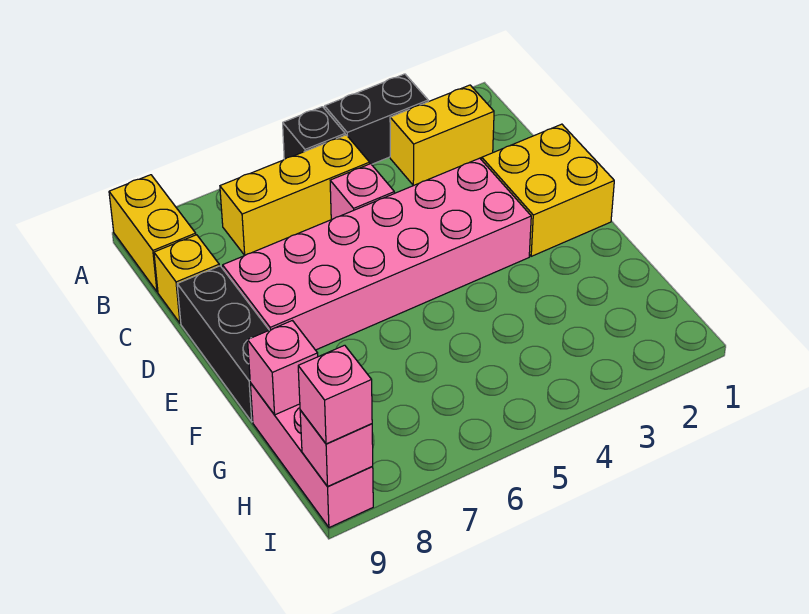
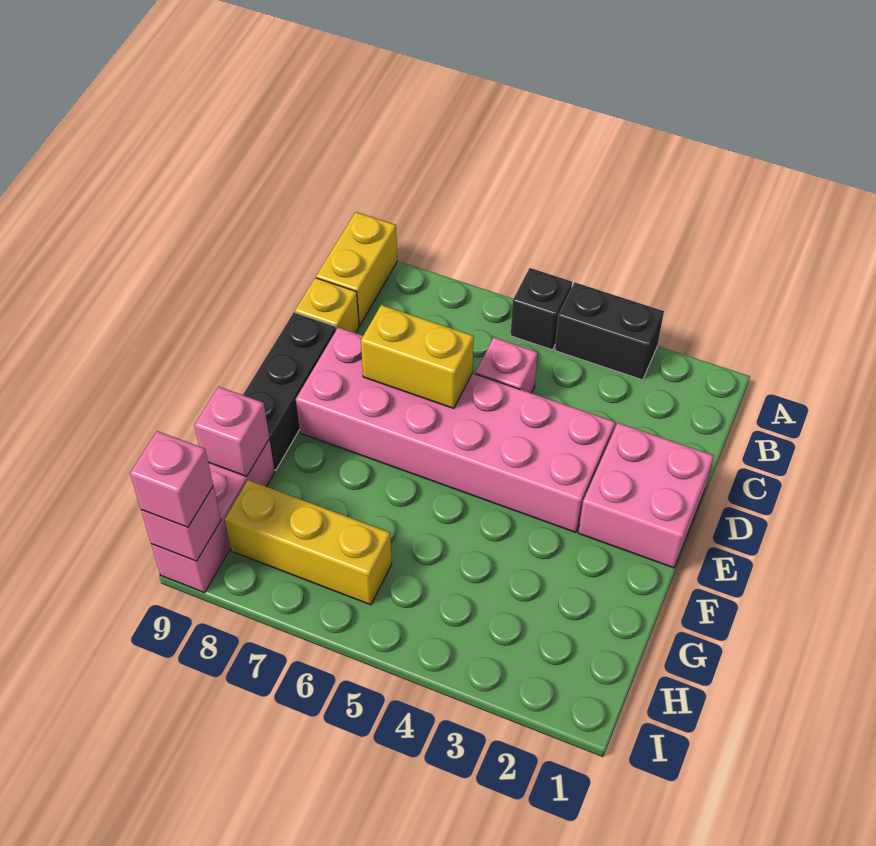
yellow brick B2:B3 level 1 -> yellow brick D6:D7 level 2
yellow brick B5:B7 level 1 -> yellow brick H6:H8 level 1
yellow brick D1:E2 level 1 -> pink brick D1:E2 level 1

